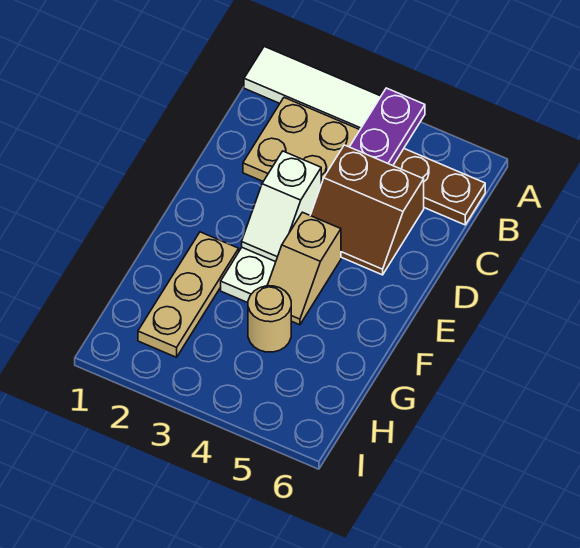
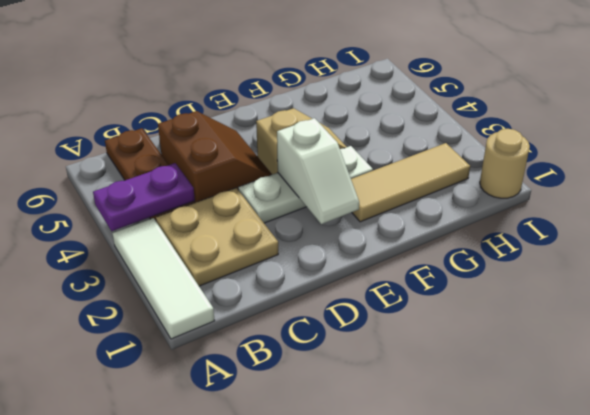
white slope D3:E3 level 2 top D -> white slope E2:E3 level 2 top 3
tan plate F2:H2 level 1 -> tan tile F2:H2 level 1
tan round brick G4 level 1 -> tan round brick I1 level 1

